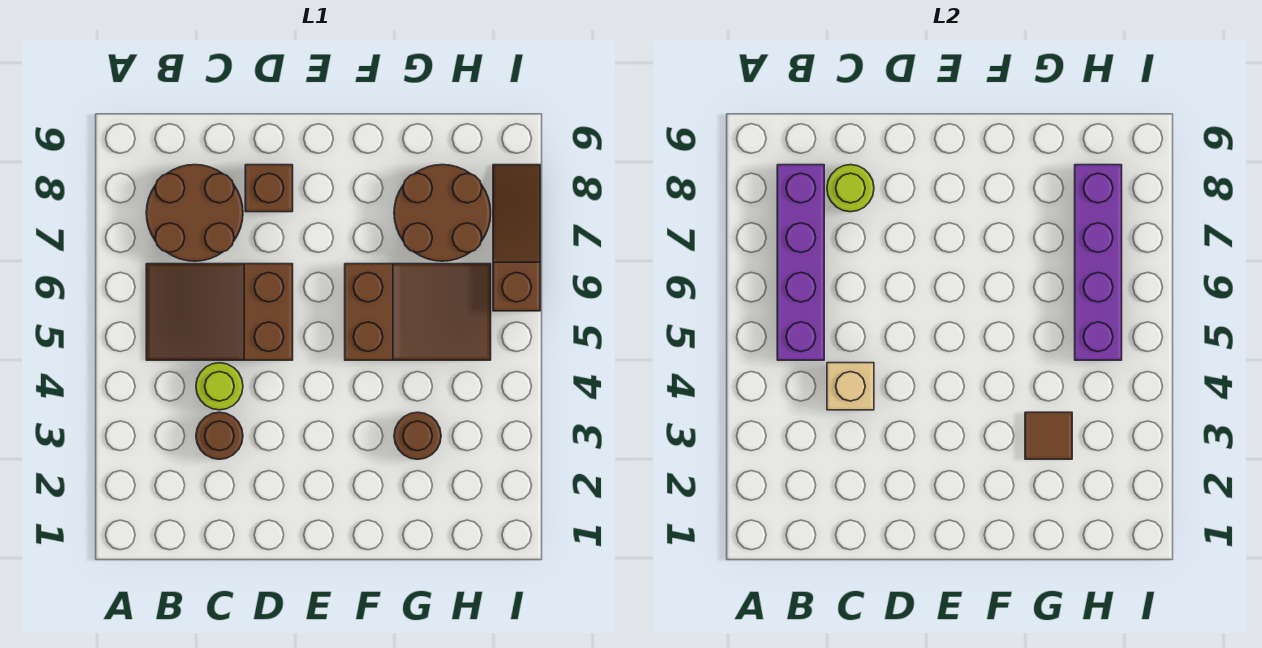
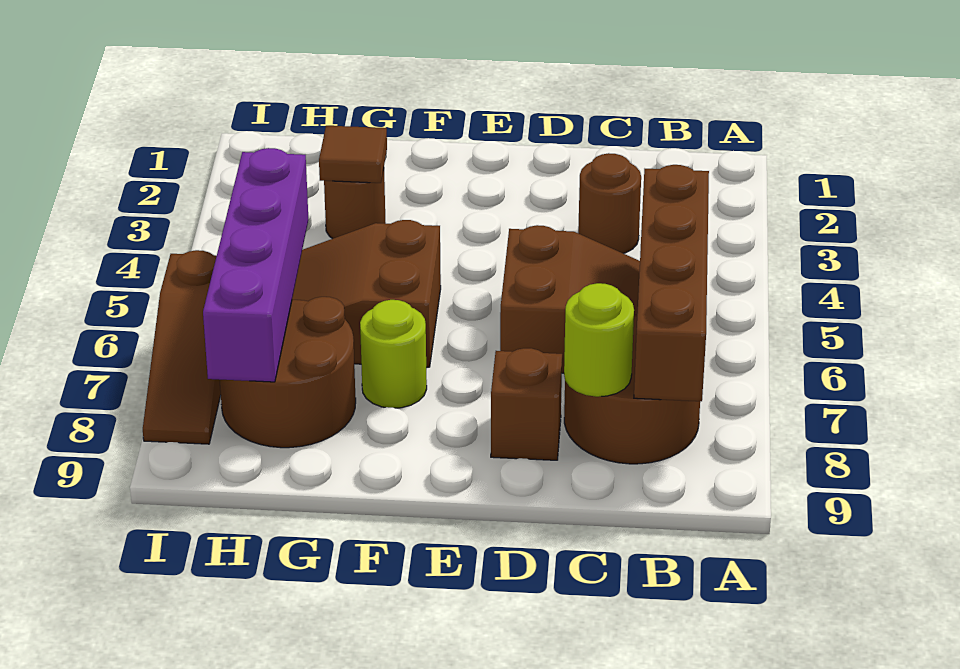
purple brick B5:B8 level 2 -> brown brick B5:B8 level 2
lime round brick C4 level 1 -> lime round brick F7 level 1
tan brick C4 level 2 -> none

